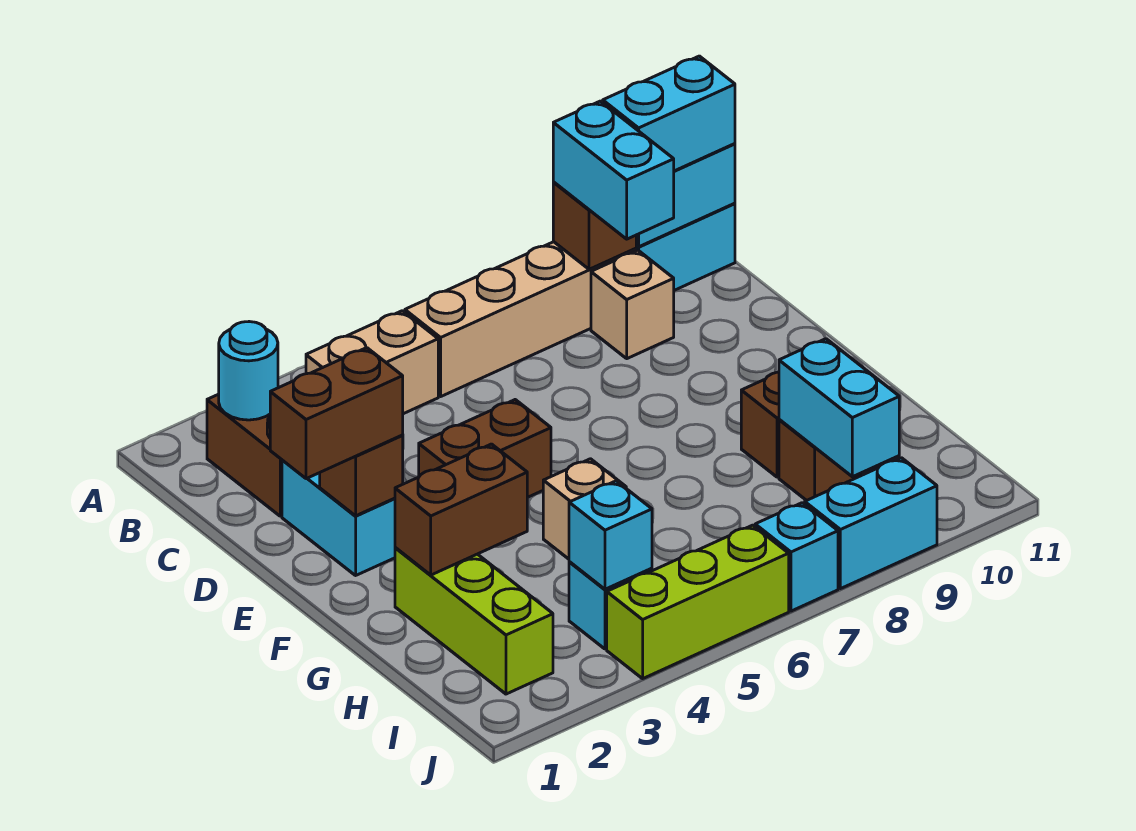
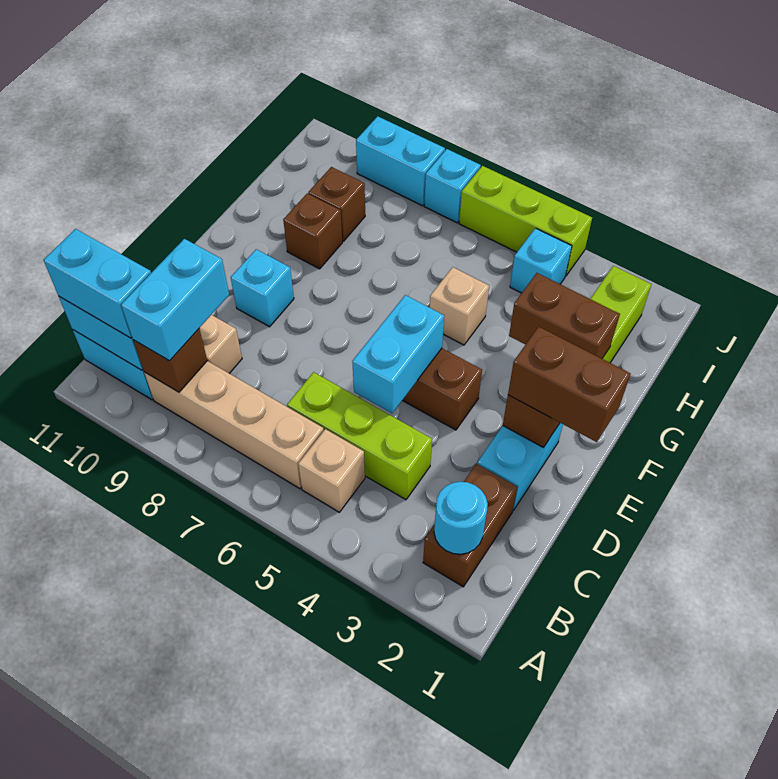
tan brick B4:B5 level 1 -> tan brick B5 level 1
none -> lime brick C4:C6 level 1
cyan brick H9:I9 level 2 -> cyan brick D5:E5 level 2
cyan brick I4 level 2 -> cyan brick E9 level 1

